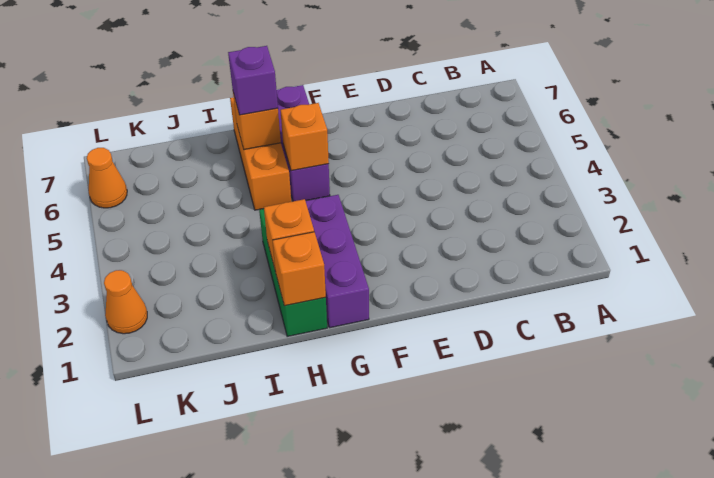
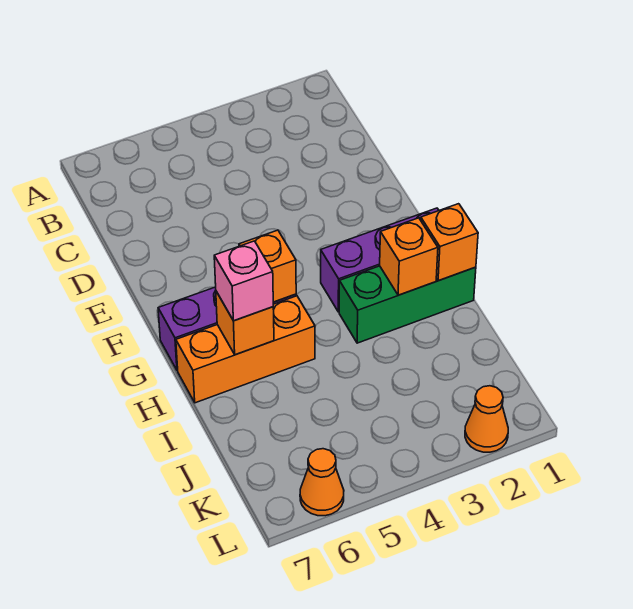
purple brick H6 level 3 -> pink brick H6 level 3

